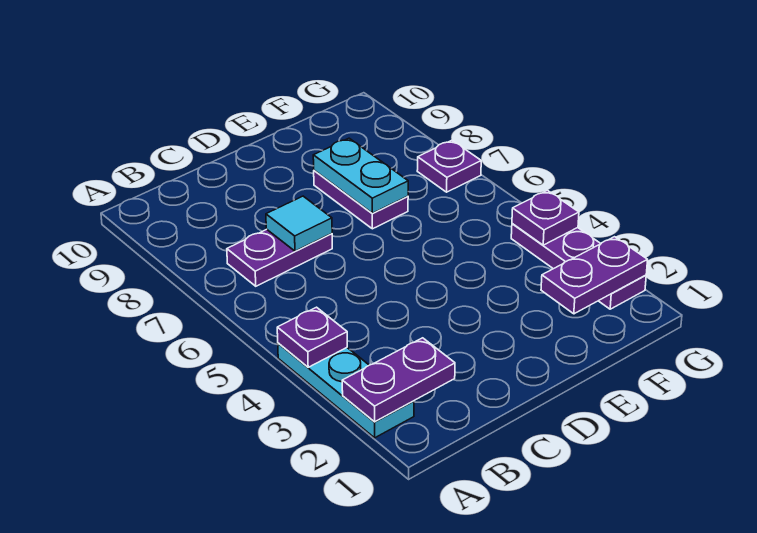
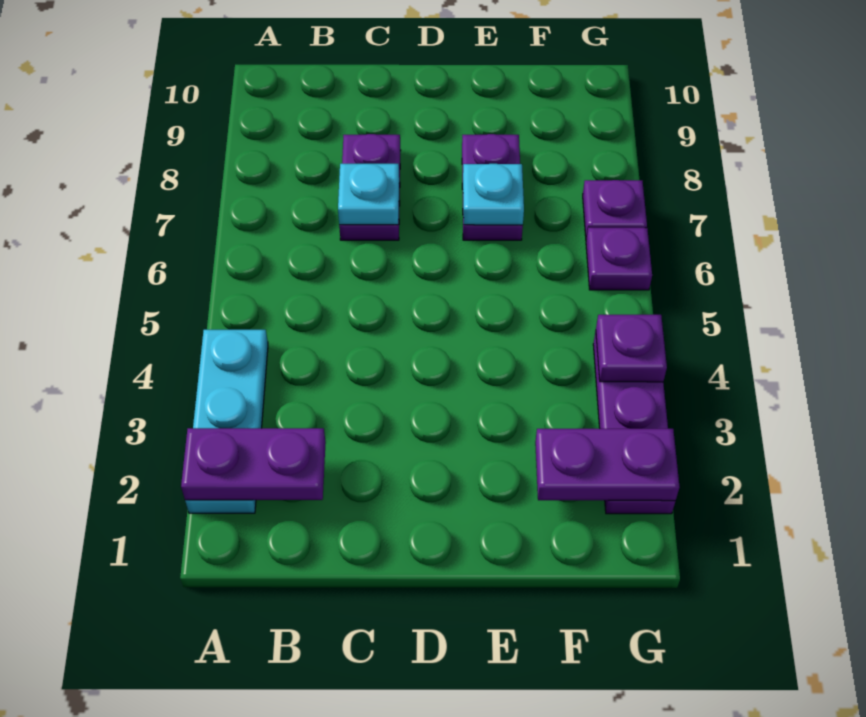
purple plate A4 level 2 -> purple plate G6 level 1
purple plate B7:C7 level 1 -> purple plate C7:C8 level 1
cyan tile C7 level 2 -> cyan plate C7 level 2
cyan plate E7:E8 level 2 -> cyan plate E7 level 2

